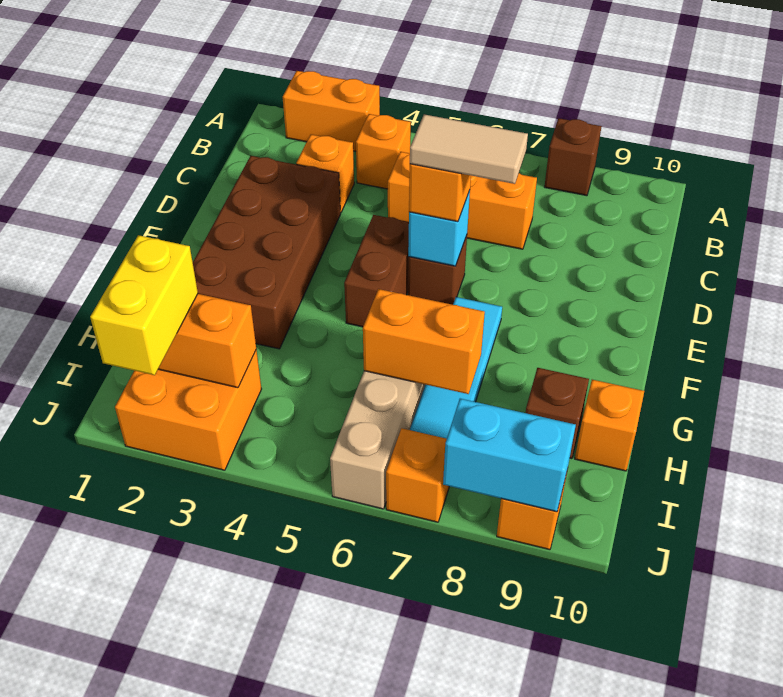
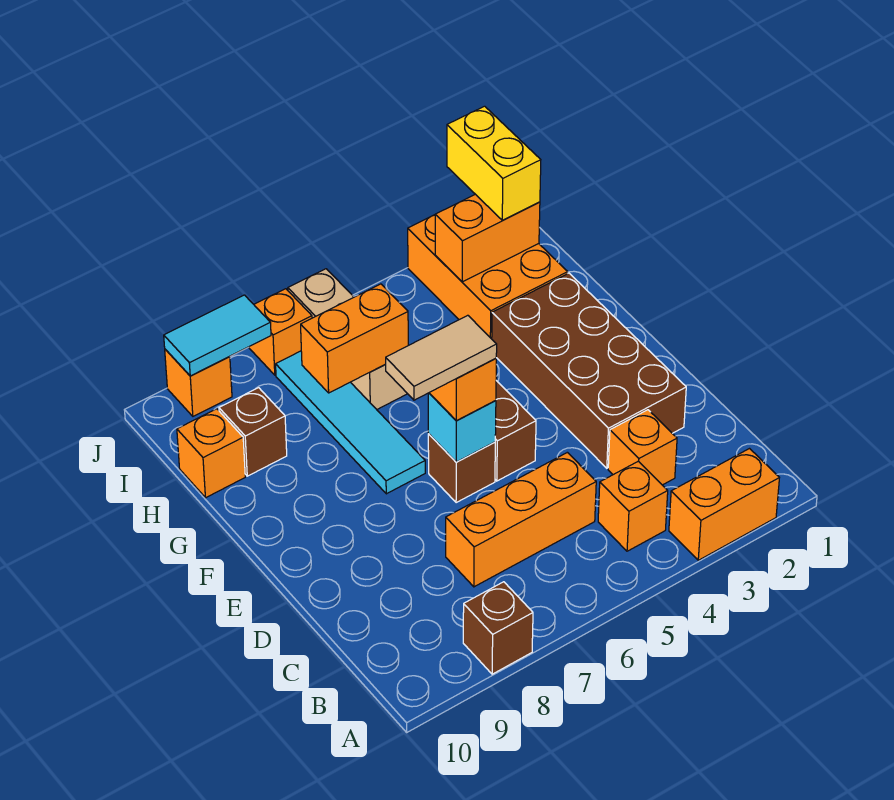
orange brick I2:J3 level 1 -> orange brick H2:J3 level 1
cyan brick J8:J9 level 2 -> cyan tile J8:J9 level 2

